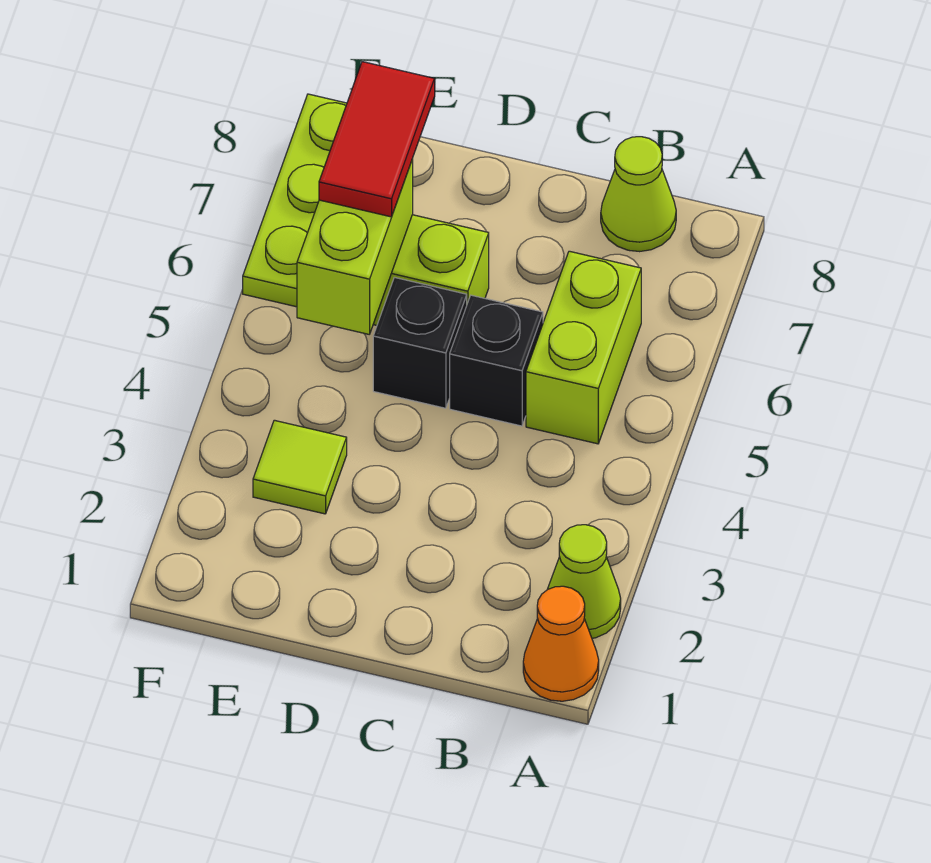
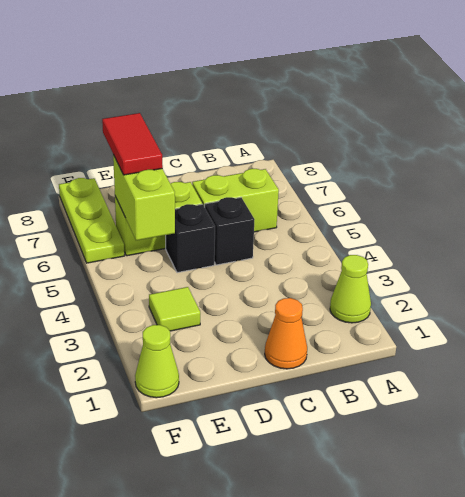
orange cone A1 level 1 -> orange cone C1 level 1
lime brick B5:B6 level 1 -> lime brick B6:C6 level 1
lime cone B8 level 1 -> lime cone F1 level 1

